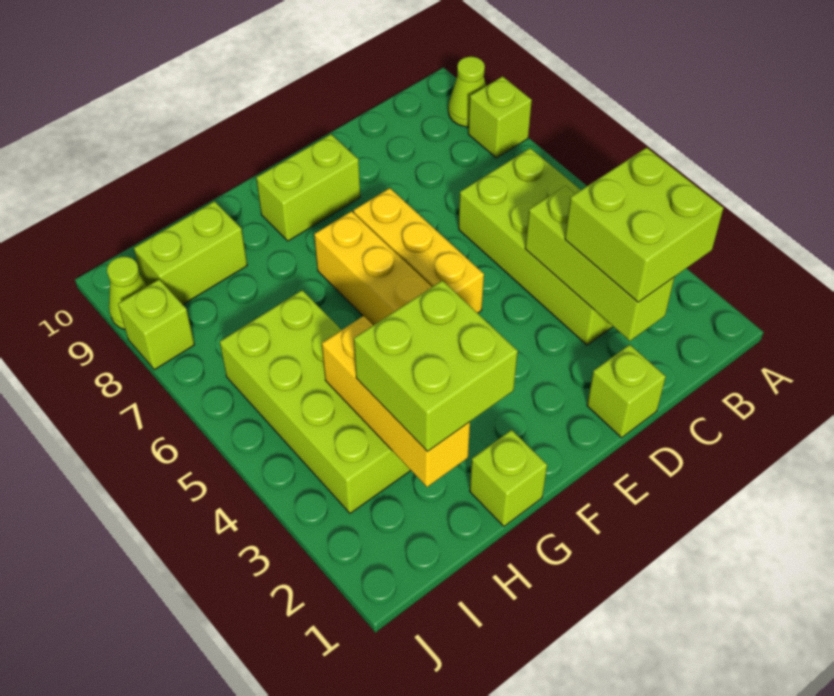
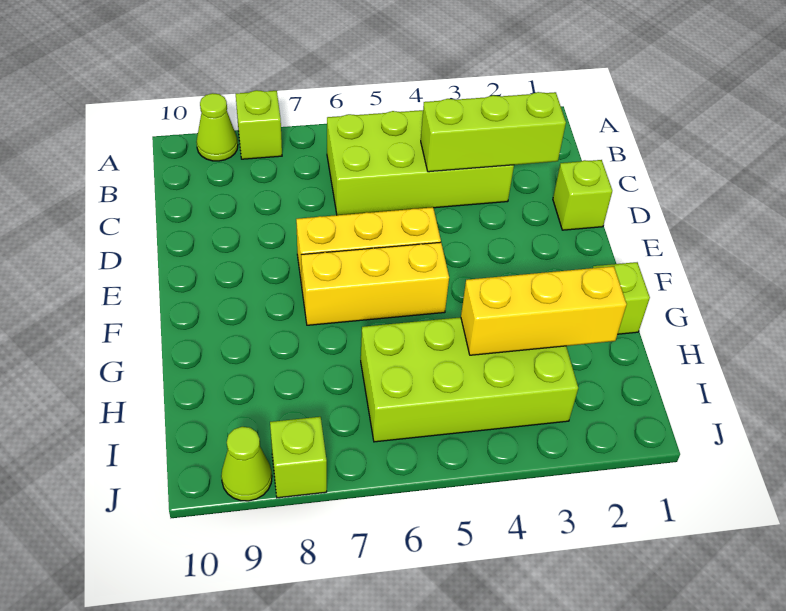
lime brick B2:C3 level 3 -> none
lime brick E9:F9 level 1 -> none
lime brick G2:H3 level 3 -> none
lime brick H9:I9 level 1 -> none

